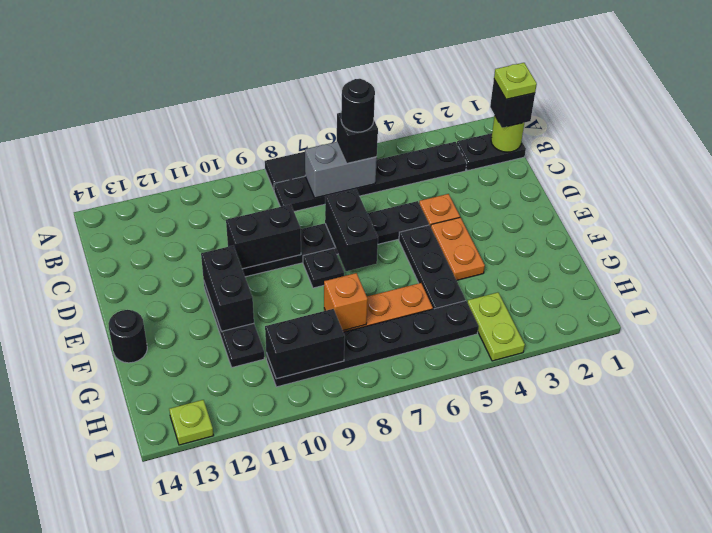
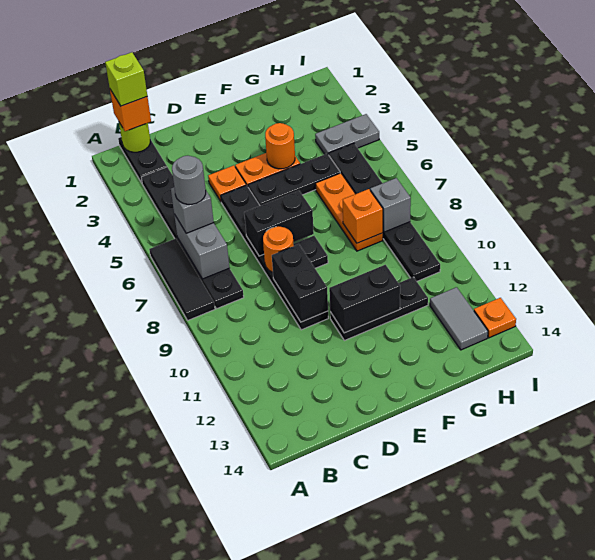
black brick B1 level 3 -> orange brick B1 level 3
lime plate B1 level 4 -> lime brick B1 level 4
black brick B6 level 3 -> grey brick B6 level 3
black round brick B6 level 4 -> grey round brick B6 level 4
none -> orange round brick D8 level 2
none -> orange round brick F4 level 2
black round brick F14 level 1 -> none
lime plate H4:I4 level 1 -> grey plate H4:I4 level 1
none -> grey brick H8 level 2
black brick H9:H10 level 2 -> none
none -> grey tile H12:H13 level 1
lime plate I13 level 1 -> orange plate I13 level 1

